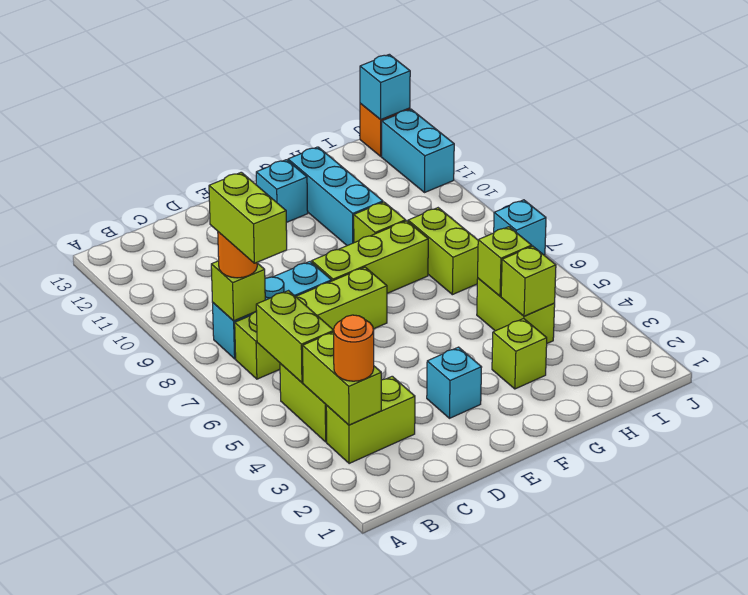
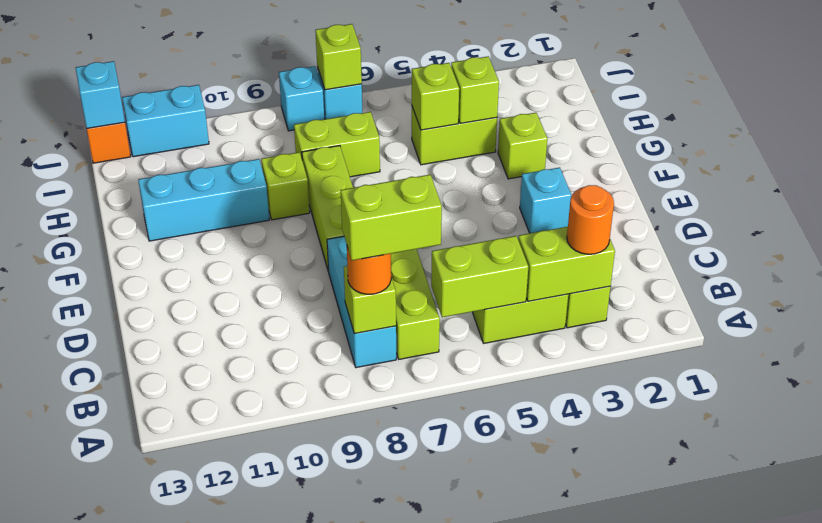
cyan brick F12 level 1 -> cyan brick J8 level 1
none -> lime brick J7 level 2

